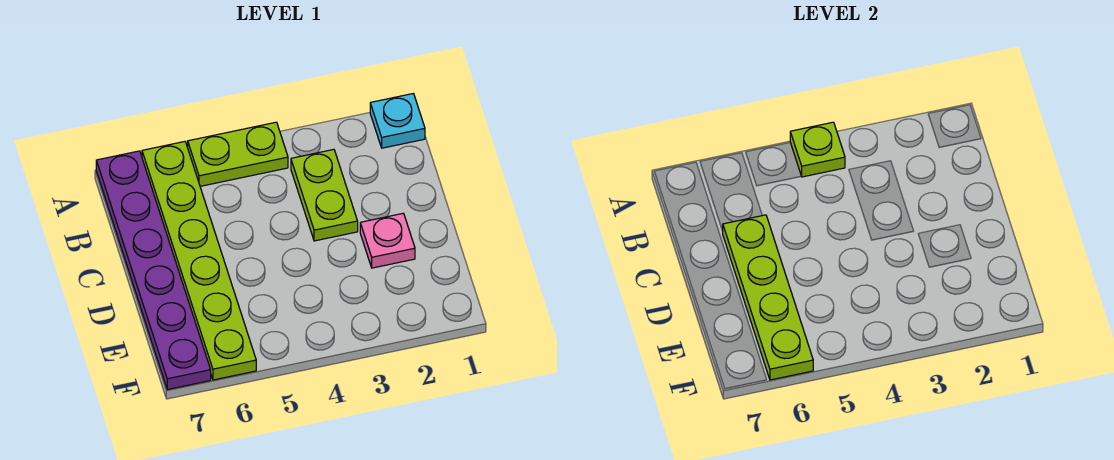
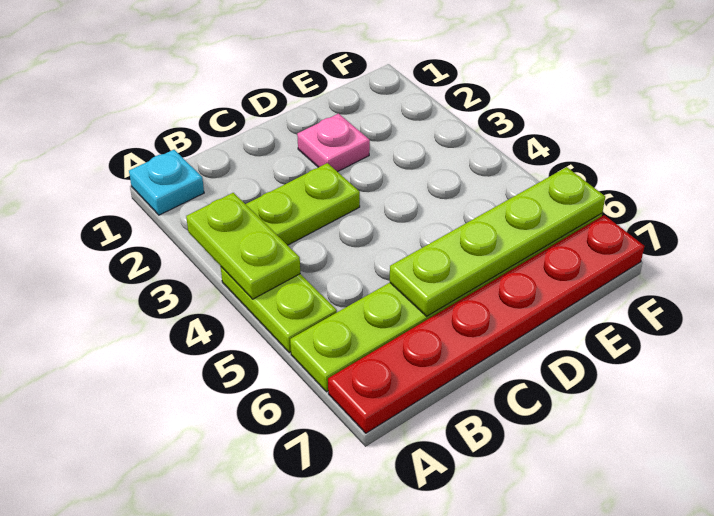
lime plate A4 level 2 -> lime plate A3:A4 level 2
purple plate A7:F7 level 1 -> red plate A7:F7 level 1

